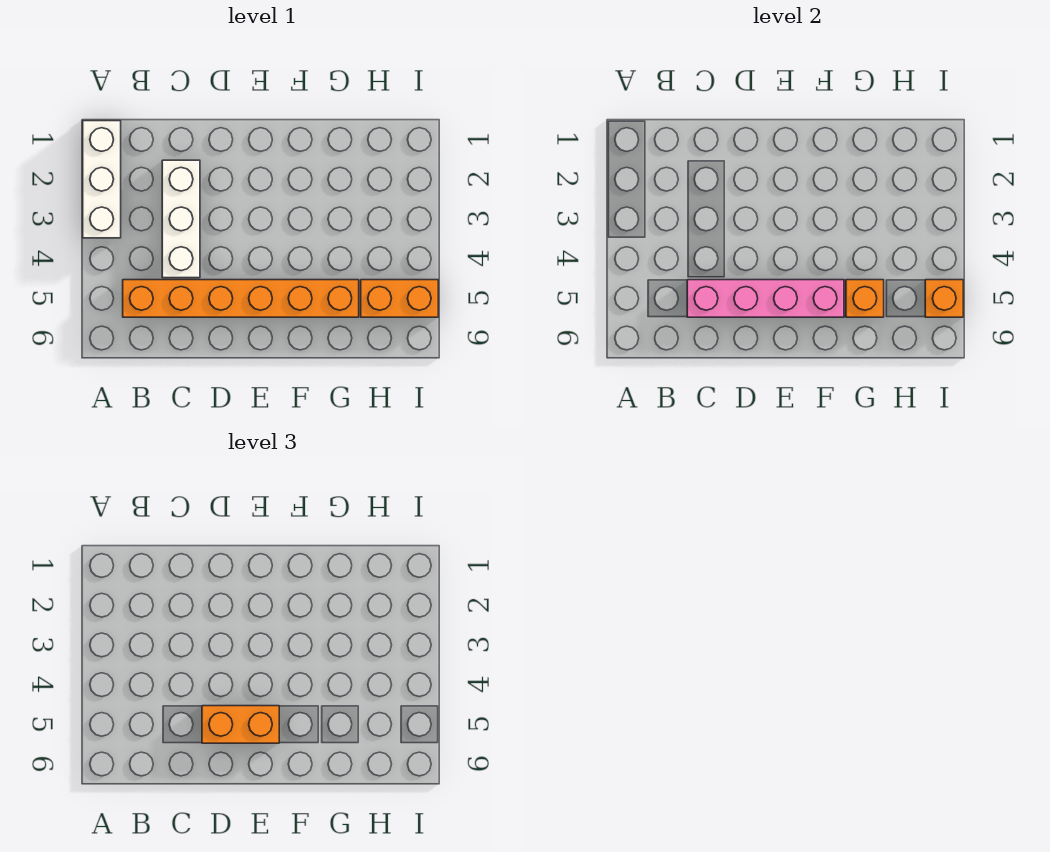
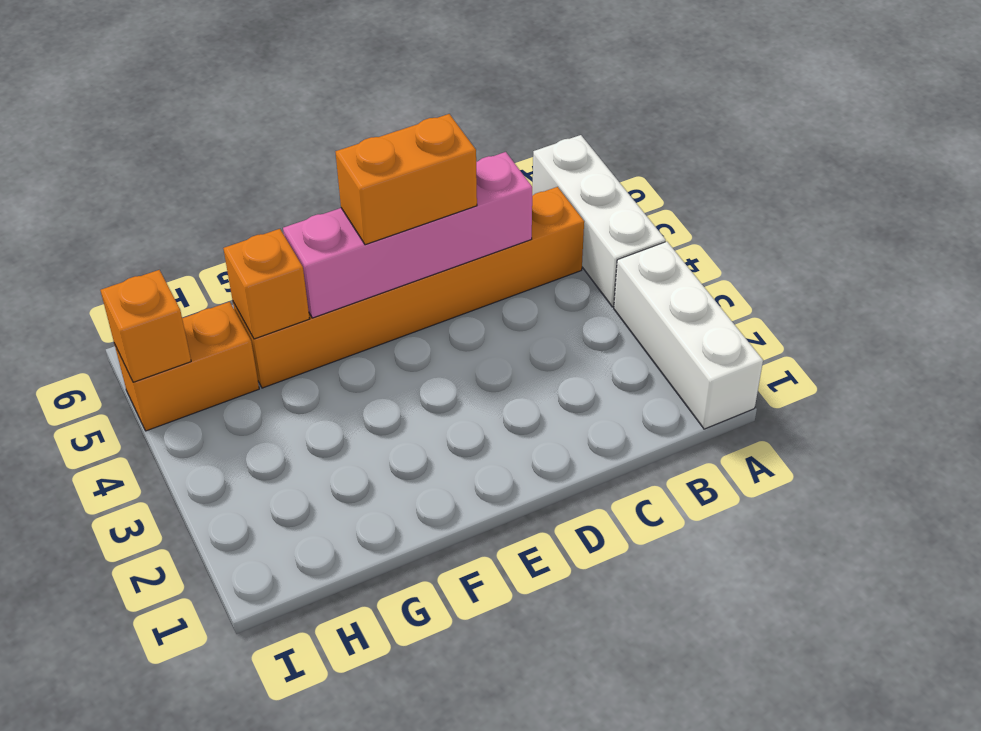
white brick C2:C4 level 1 -> white brick A4:A6 level 1

